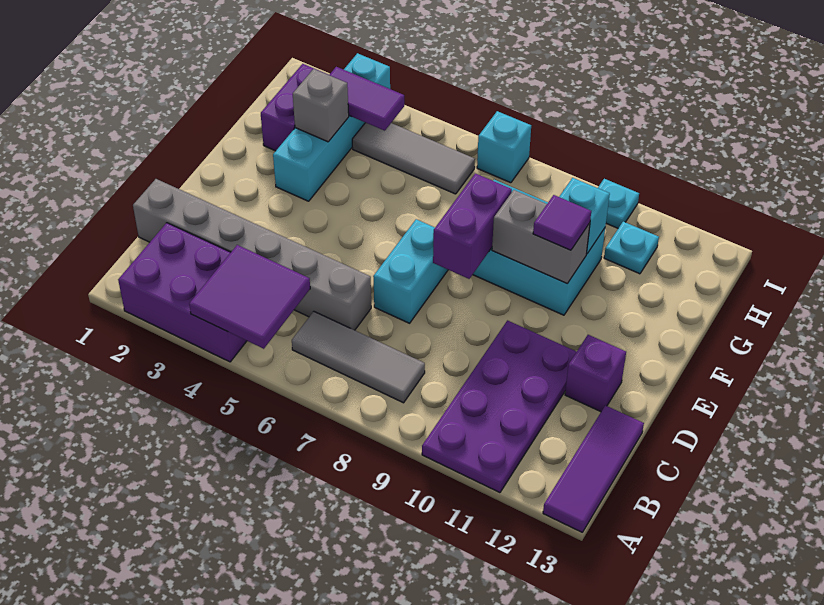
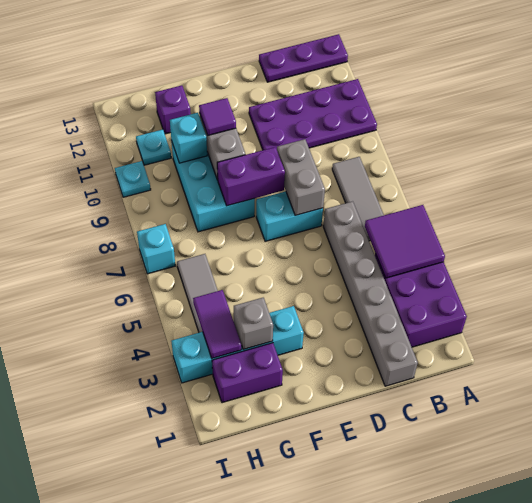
purple tile A13:C13 level 1 -> purple plate A13:C13 level 1
none -> grey brick D7:D8 level 2
purple brick D12 level 1 -> purple brick G12 level 1

